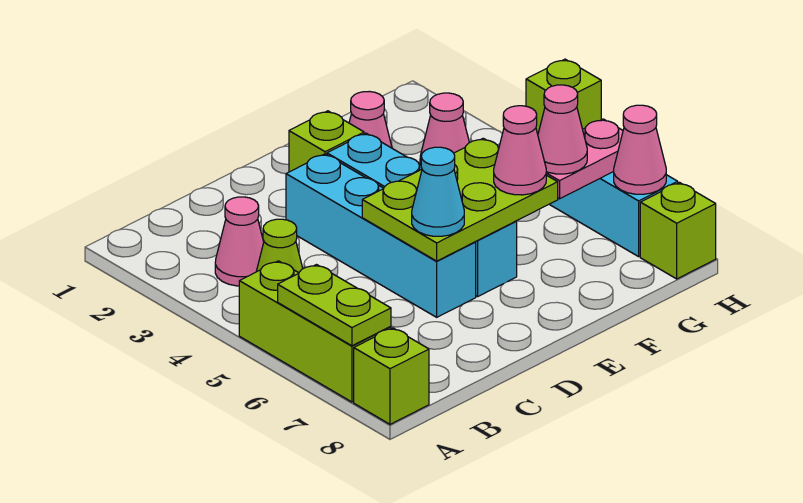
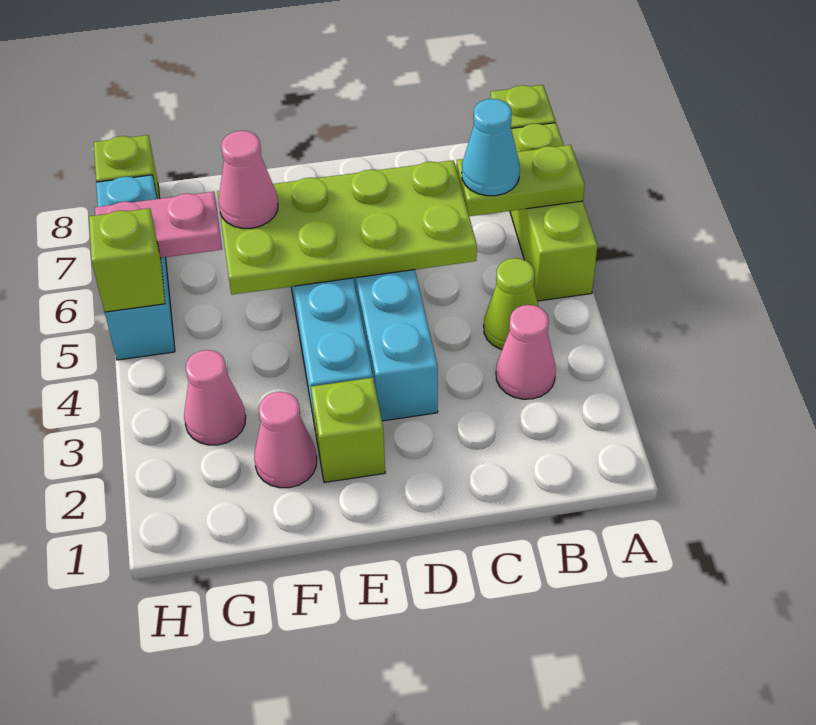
lime plate A6:A7 level 2 -> lime plate A6:B6 level 2
lime plate D5:F6 level 2 -> lime plate C5:F6 level 2
cyan cone D6 level 3 -> cyan cone B6 level 3
pink cone G6 level 3 -> none
pink cone H7 level 2 -> none

